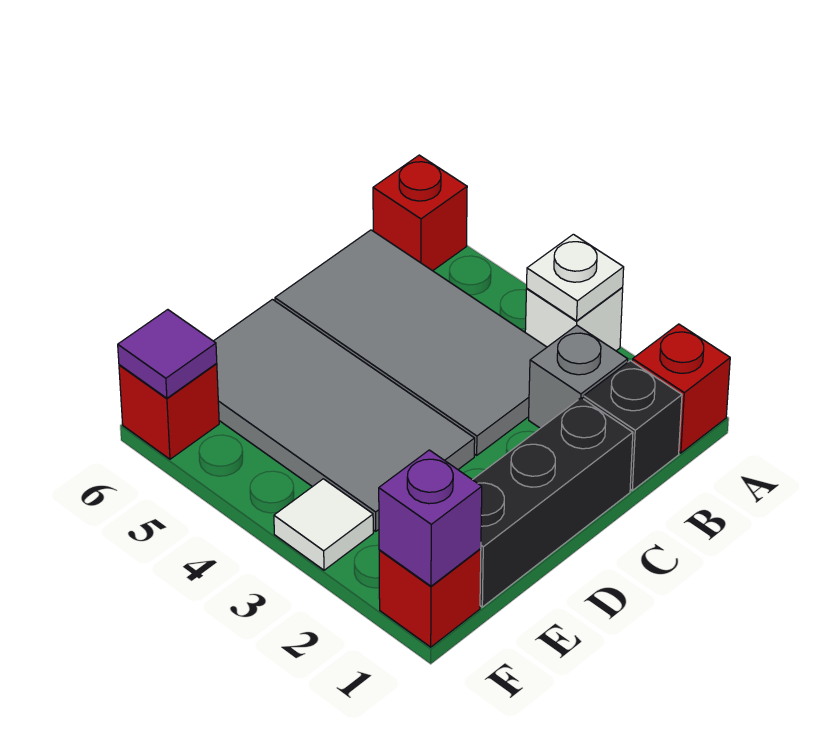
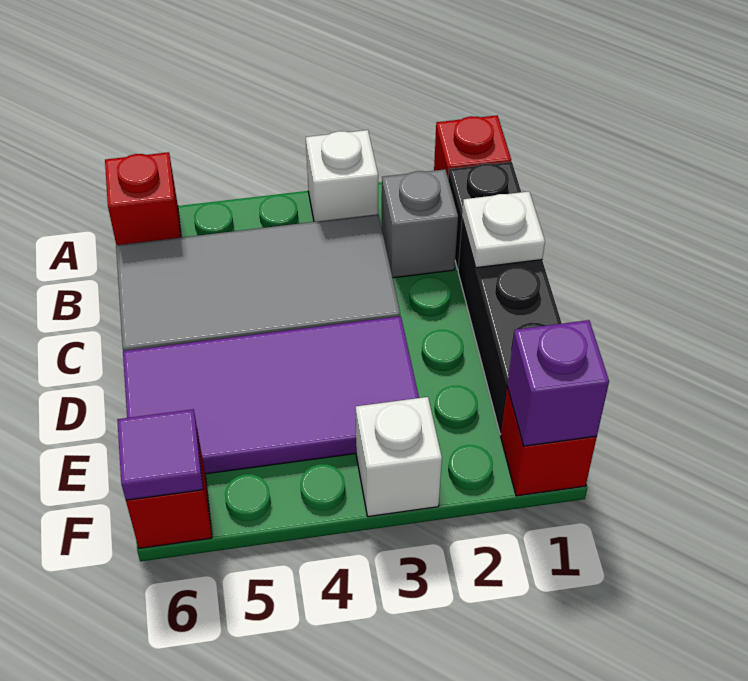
white plate A3 level 2 -> white plate C1 level 2
grey tile D3:E6 level 1 -> purple tile D3:E6 level 1
white tile F3 level 1 -> white brick F3 level 1

